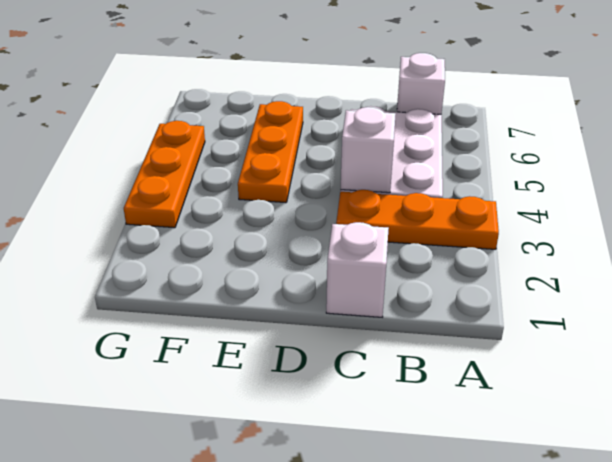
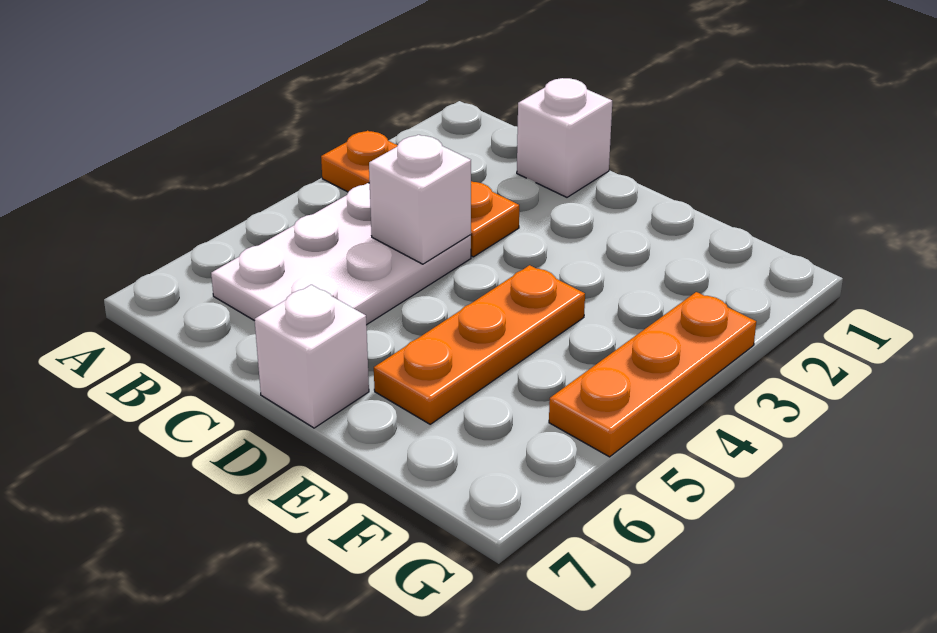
white brick B7 level 1 -> white brick D7 level 1

